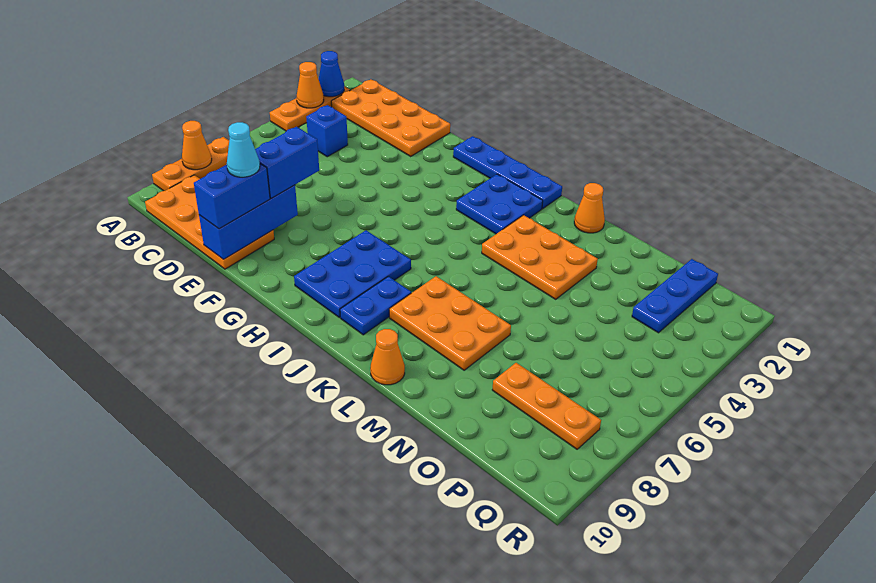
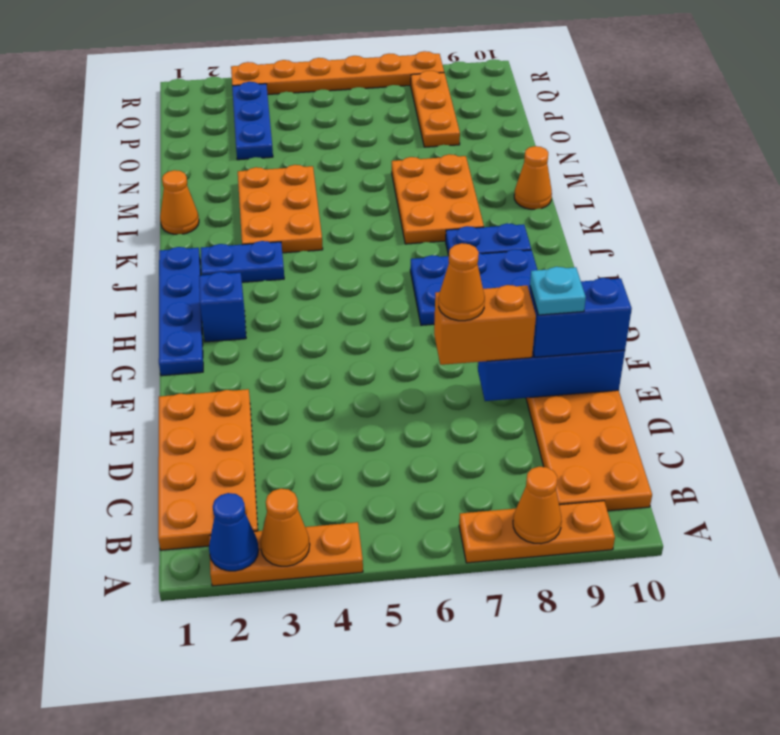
blue brick C4 level 1 -> blue brick H2 level 1
blue brick E7:E8 level 3 -> orange brick E7:E8 level 3
none -> orange cone E7 level 4
cyan cone E9 level 4 -> cyan plate E9 level 4
blue plate I2:J3 level 1 -> blue plate J2:J3 level 1
blue plate P1:P3 level 1 -> blue plate O3:Q3 level 1
none -> orange plate R3:R8 level 1

